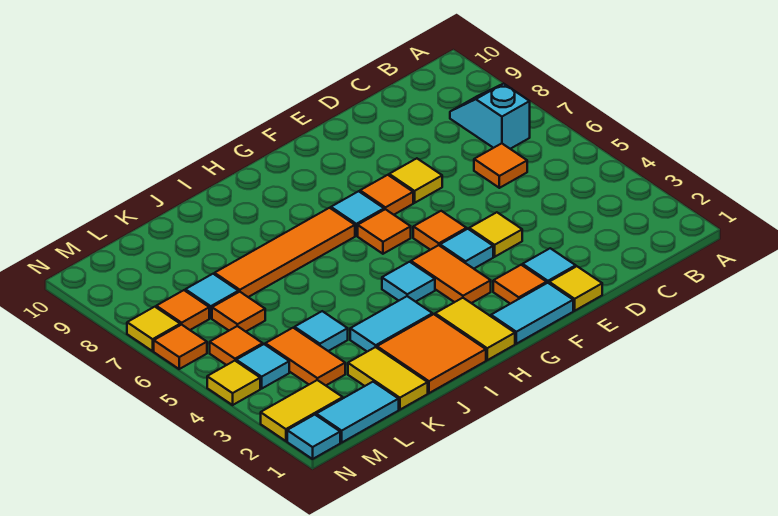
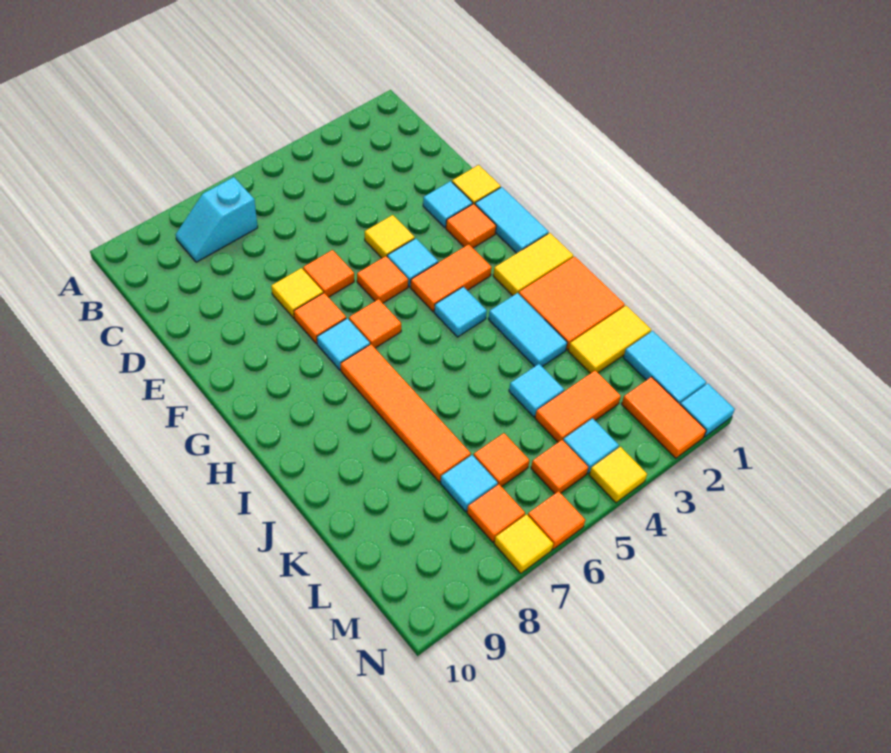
orange tile C6 level 1 -> orange tile E6 level 1
yellow tile M2:N2 level 1 -> orange tile M2:N2 level 1

